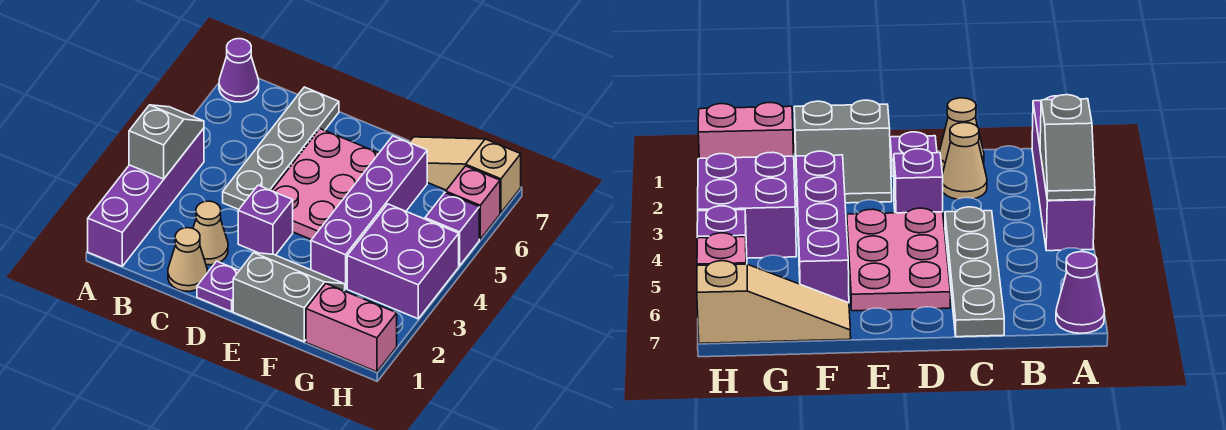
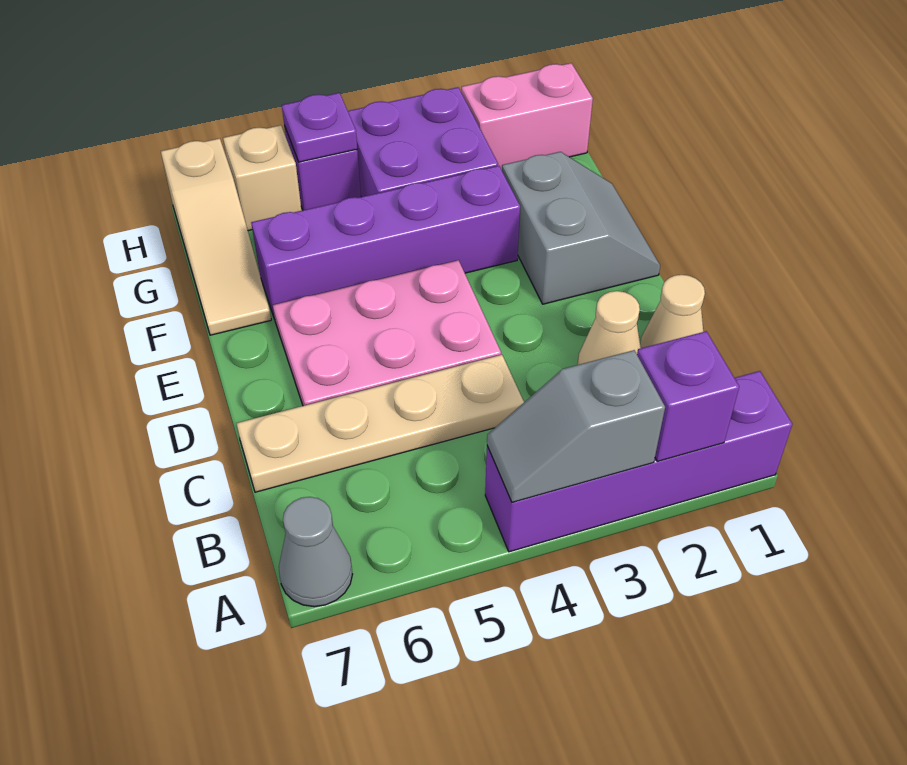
purple cone A7 level 1 -> grey cone A7 level 1
grey plate C4:C7 level 1 -> tan plate C4:C7 level 1
purple plate D1 level 1 -> purple plate H5 level 2
purple brick D3 level 1 -> purple brick A2 level 2
grey slope E1:F2 level 1 top 1 -> grey slope E1:F2 level 1 top 2
pink brick G1:H1 level 1 -> pink brick H1:H2 level 1
pink brick H6 level 1 -> tan brick H6 level 1

